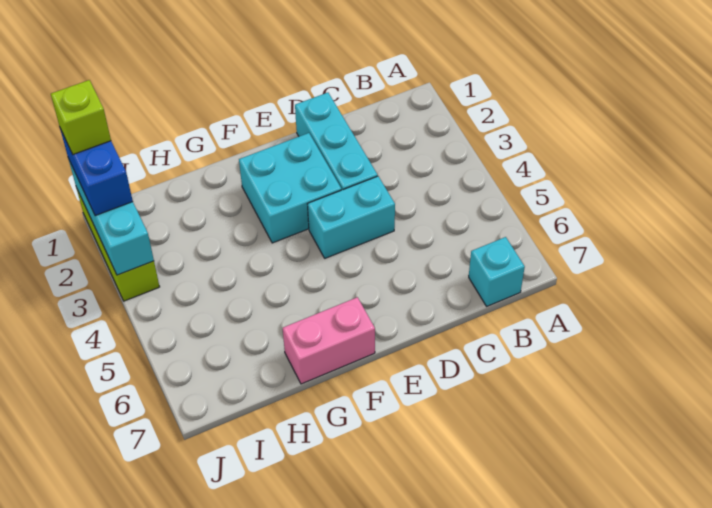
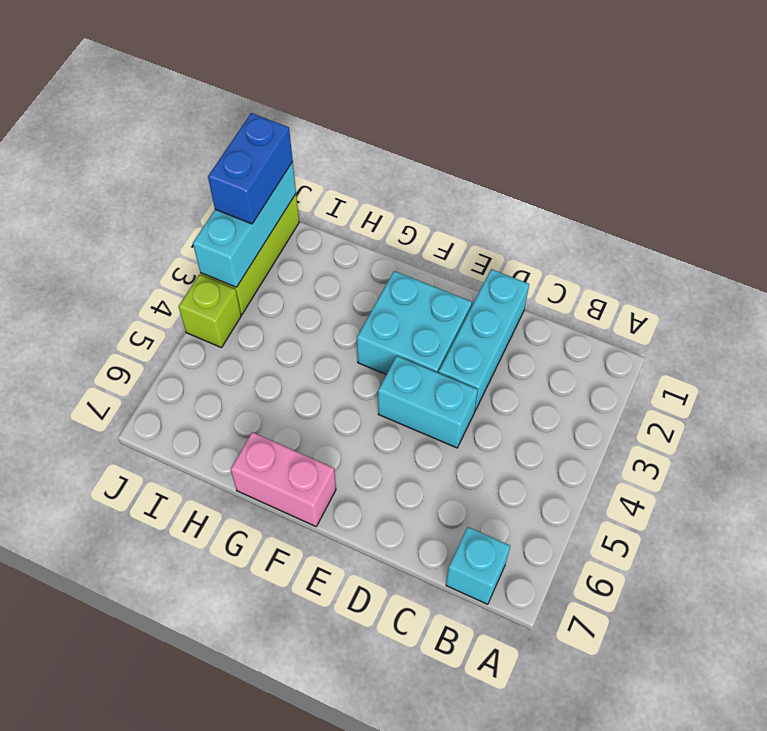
lime brick J1 level 4 -> lime brick J4 level 1

